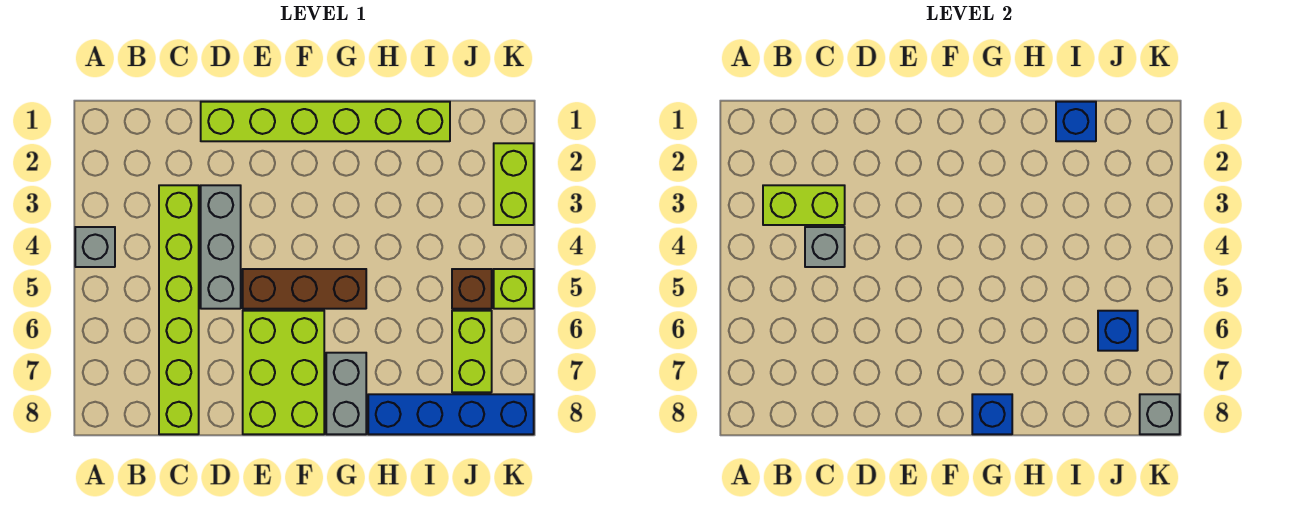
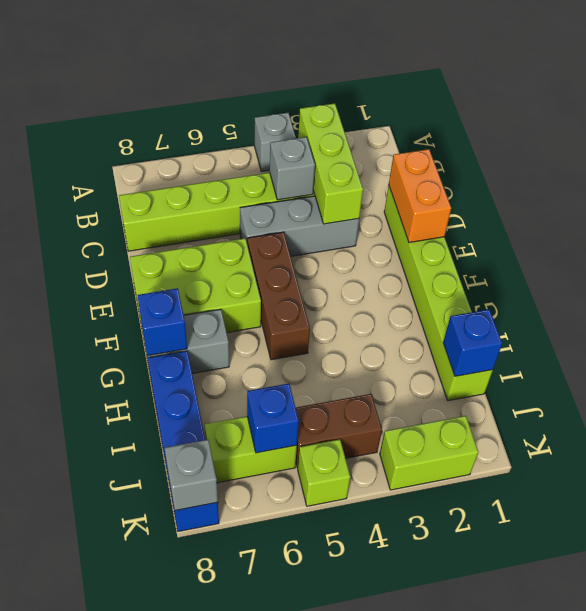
lime brick B3:C3 level 2 -> lime brick B3:D3 level 2
none -> orange brick D1:E1 level 2
brown brick J5 level 1 -> brown brick J4:J5 level 1

